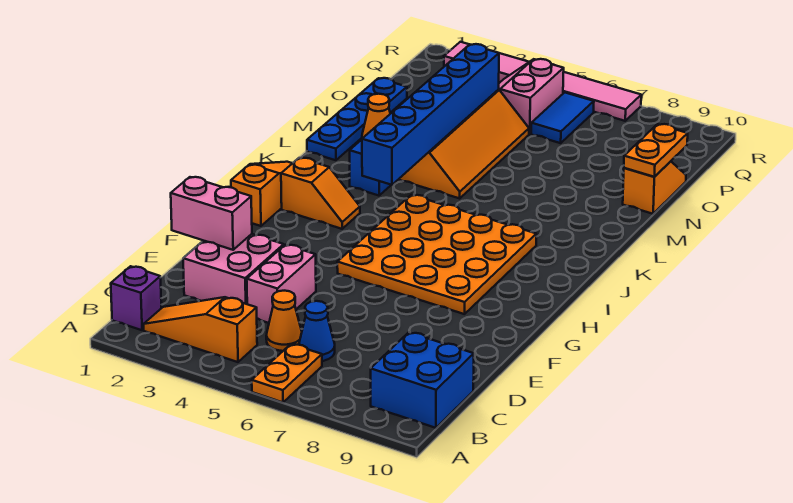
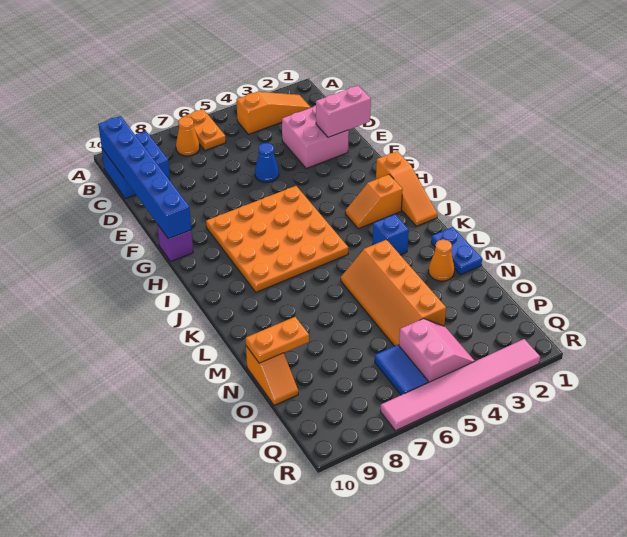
purple brick B1 level 1 -> purple brick G10 level 1
orange cone C5 level 1 -> orange cone B7 level 1
blue cone C6 level 1 -> blue cone E5 level 1
pink brick D4:E4 level 1 -> none
blue brick J4:O4 level 2 -> blue brick B10:G10 level 2
blue plate L1:O1 level 1 -> blue plate L1:M1 level 1
orange plate N10:O10 level 2 -> orange plate N9:N10 level 2

